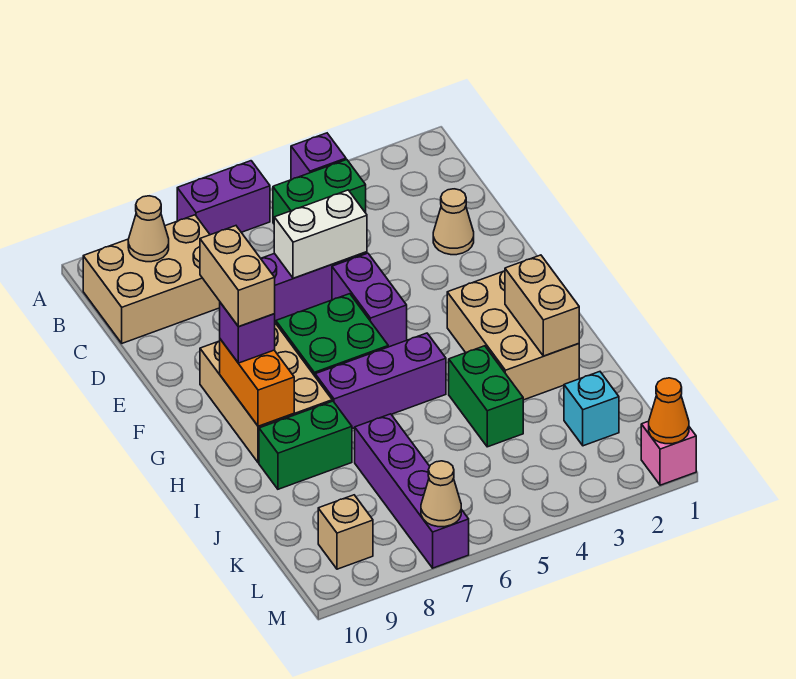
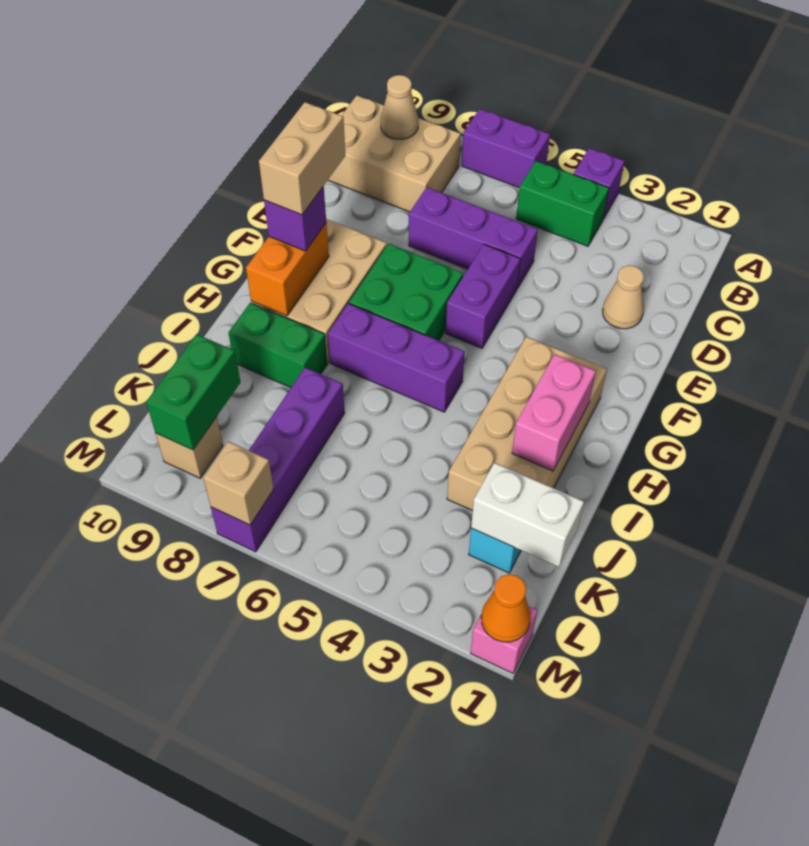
white brick D5:D6 level 2 -> white brick K1:K2 level 2
tan brick G2:I3 level 1 -> tan brick G2:J3 level 1
tan brick H2:I2 level 2 -> pink brick H2:I2 level 2
green brick I4:J4 level 1 -> green brick K9:L9 level 2
tan cone M7 level 2 -> tan brick M7 level 2

